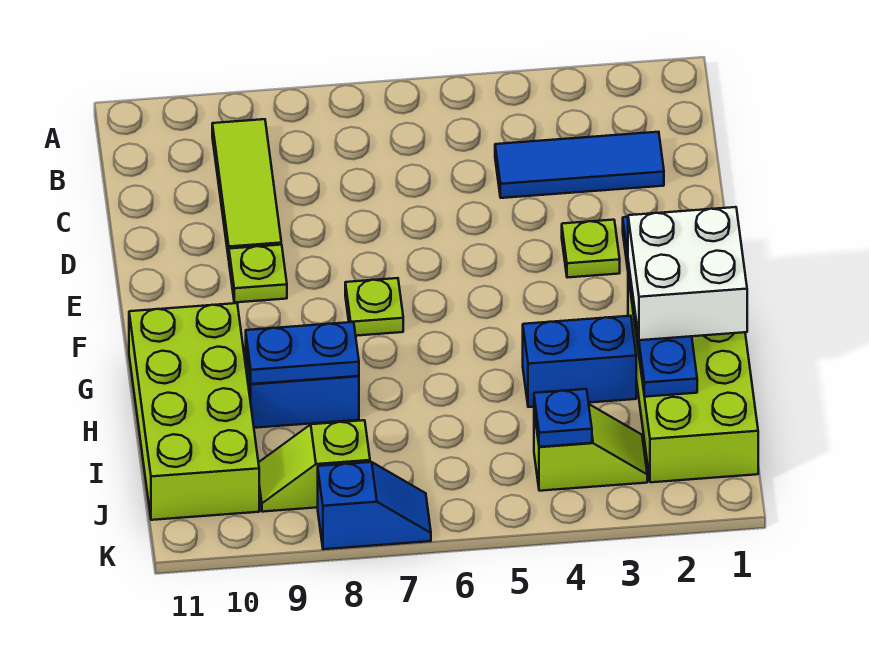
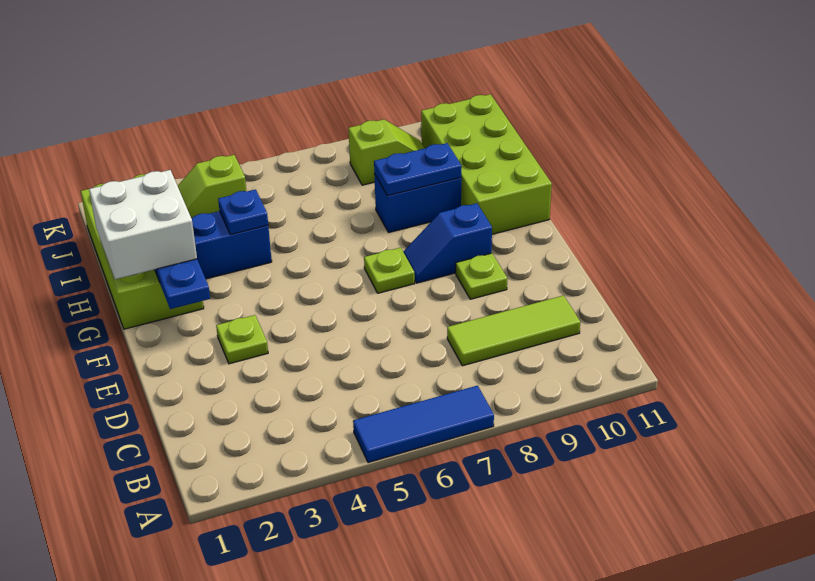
lime tile B9:D9 level 1 -> lime tile C8:C10 level 1
blue tile C2:C4 level 1 -> blue tile A5:A7 level 1
blue plate J4 level 2 -> blue plate H4 level 2
blue slope K7:K8 level 1 top 8 -> blue slope F8:F9 level 1 top 9

